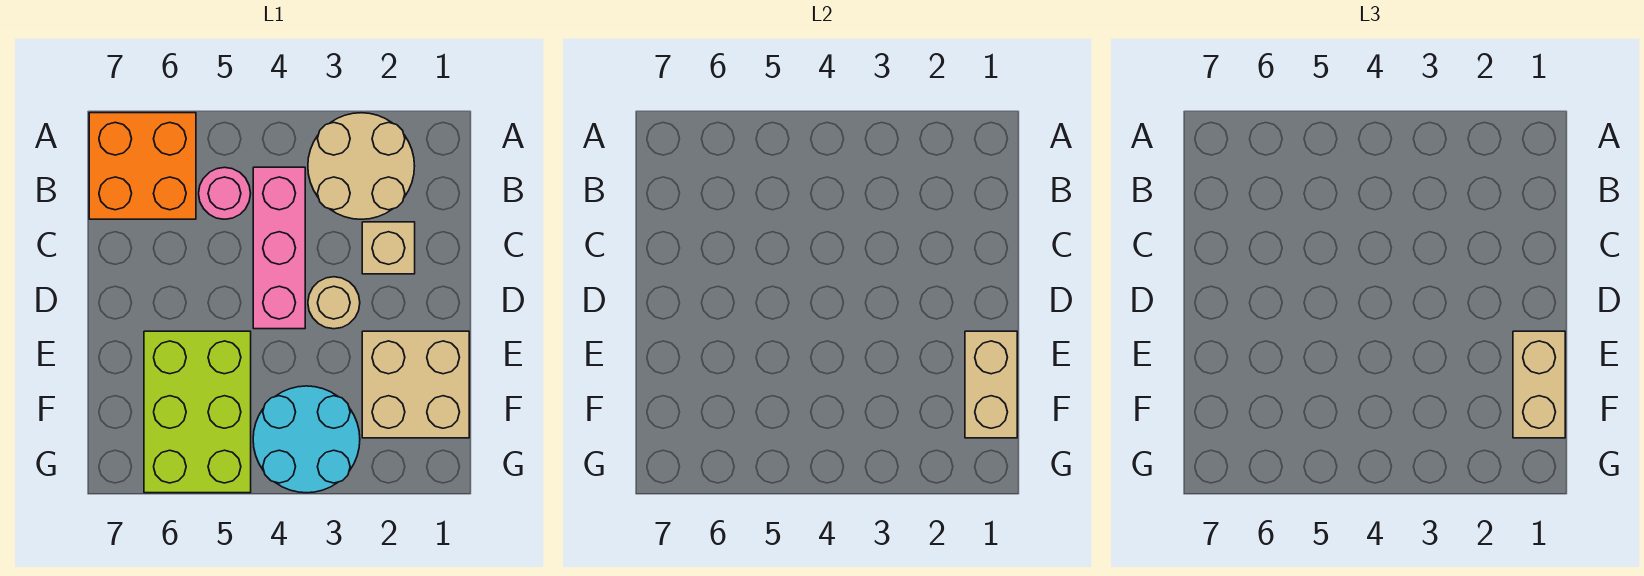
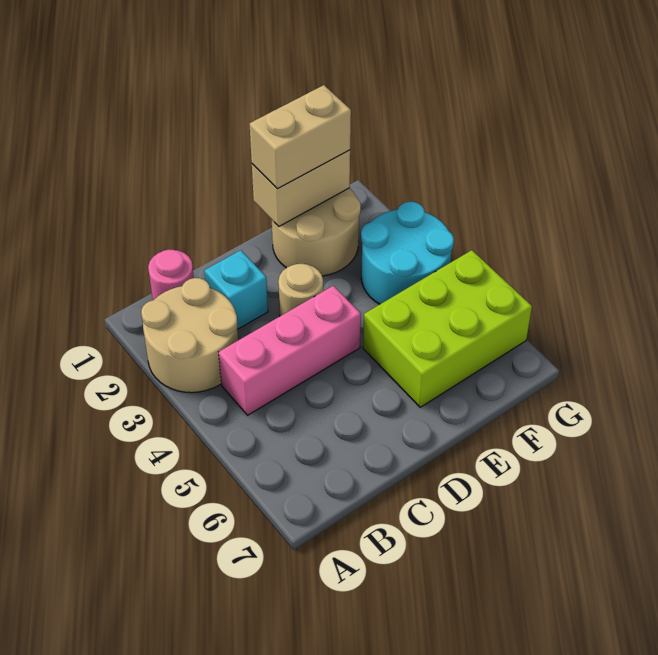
orange brick A6:B7 level 1 -> none
pink round brick B5 level 1 -> pink round brick B1 level 1
tan brick C2 level 1 -> cyan brick C2 level 1
tan brick E1:F2 level 1 -> tan round brick E1:F2 level 1

